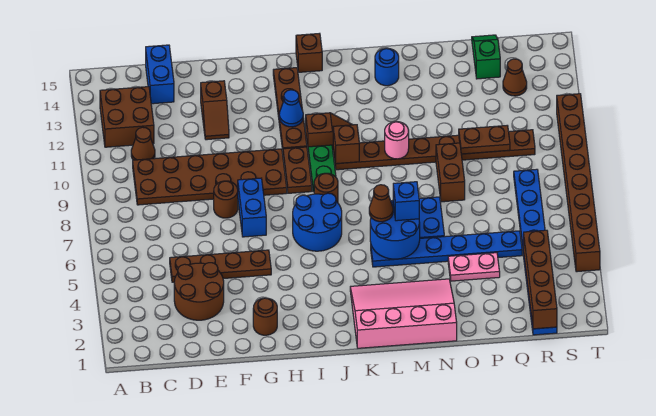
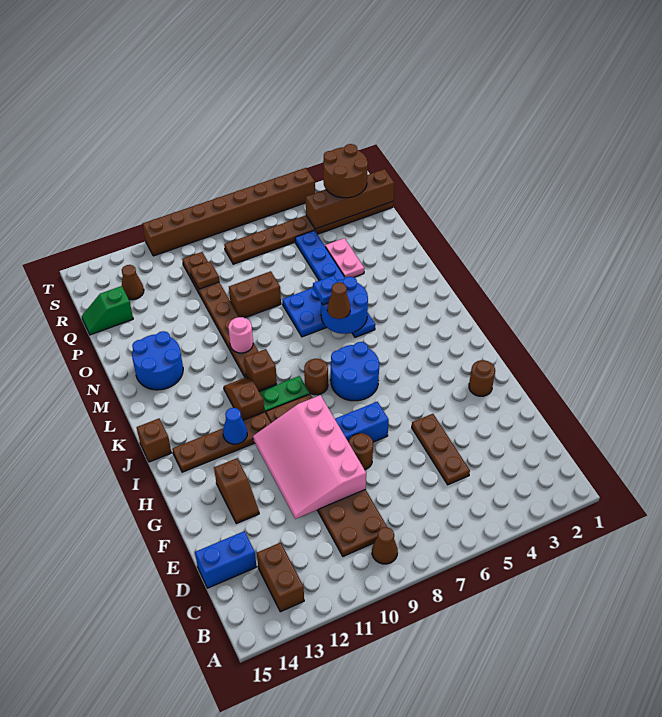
brown brick B12:C13 level 1 -> brown brick B13:C13 level 1
brown cone C11 level 1 -> brown cone B9 level 1
brown round brick D3:E4 level 1 -> brown round brick R2:S3 level 3
brown plate D5:G5 level 1 -> brown plate D5:F5 level 1
brown slope F12:F13 level 1 top 13 -> brown slope F13:G13 level 1 top G
pink slope K1:N3 level 1 top 1 -> pink slope E9:H11 level 2 top 9
blue brick M6 level 3 -> blue plate M6 level 3
blue round brick M14 level 1 -> blue round brick M13:N14 level 1
brown plate P10:Q10 level 2 -> brown plate Q10 level 2
blue plate R1:R8 level 1 -> brown plate R1:R8 level 1

